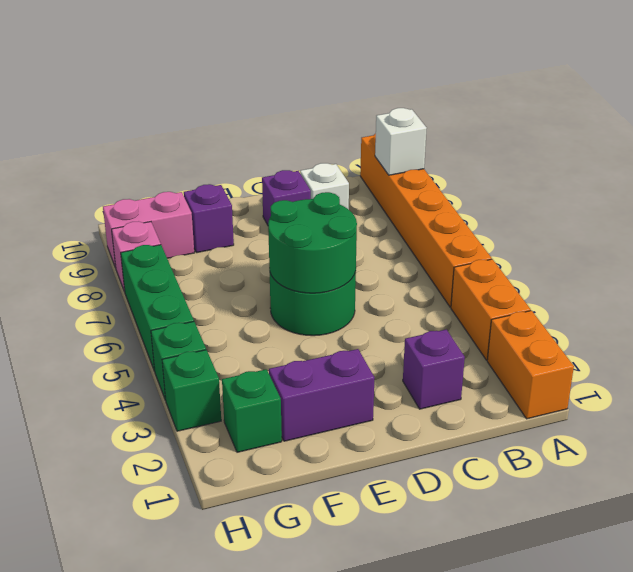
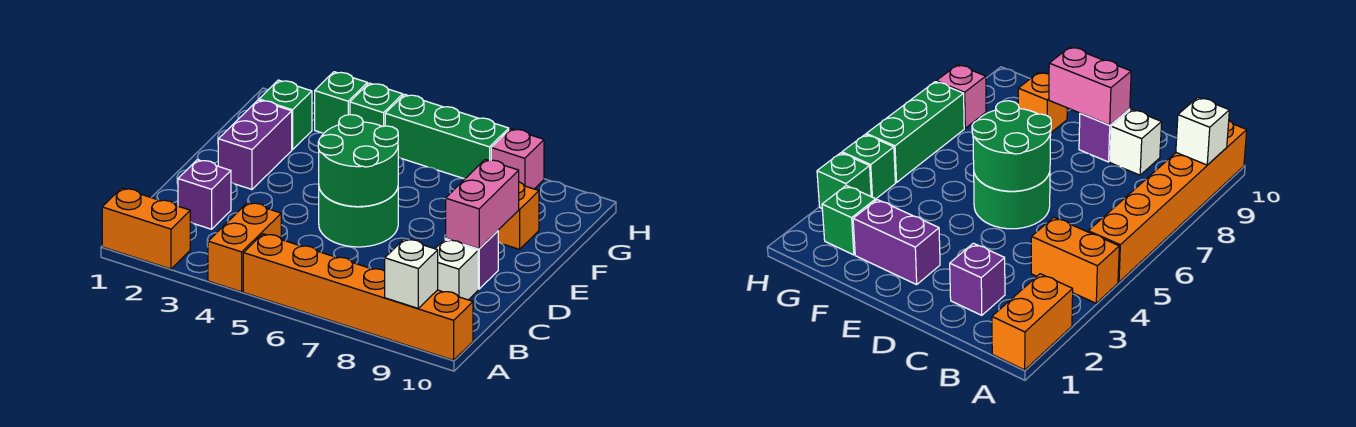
orange brick A3:A4 level 1 -> orange brick A4:B4 level 1
purple brick F9 level 1 -> orange brick F9 level 1
pink brick G9:H9 level 1 -> pink brick D9:E9 level 2

